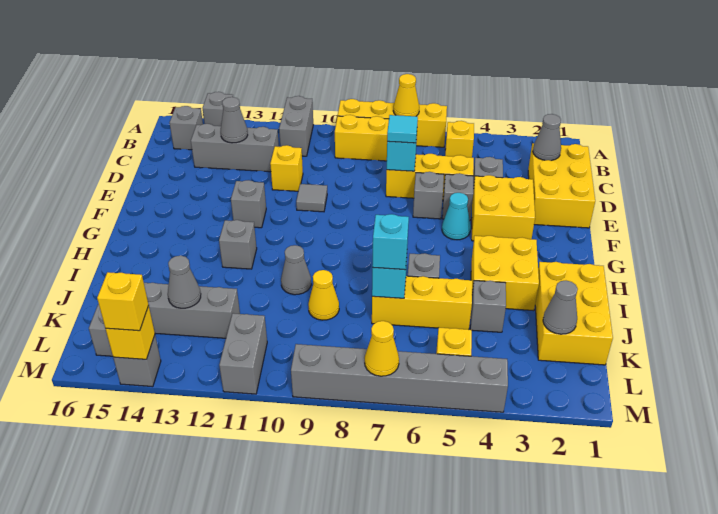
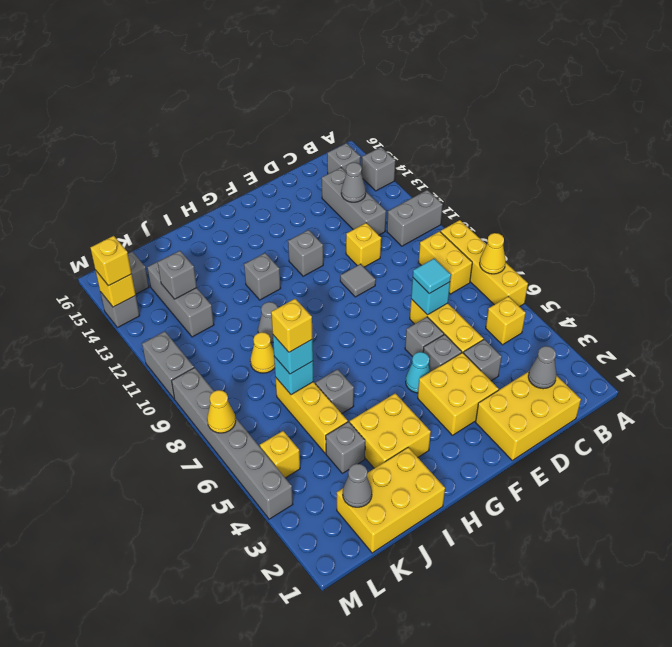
none -> yellow brick J7 level 4
grey cone K13 level 2 -> grey brick K13 level 2
grey brick L11:M11 level 1 -> grey brick M10:M11 level 1

